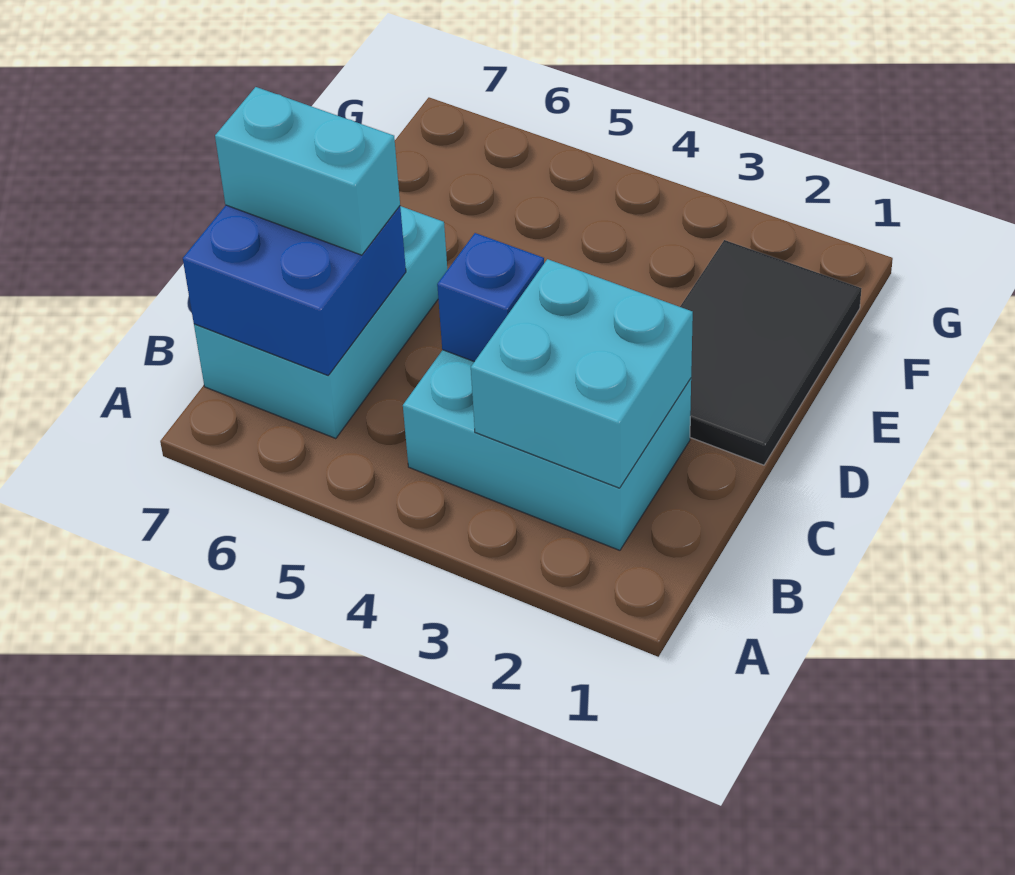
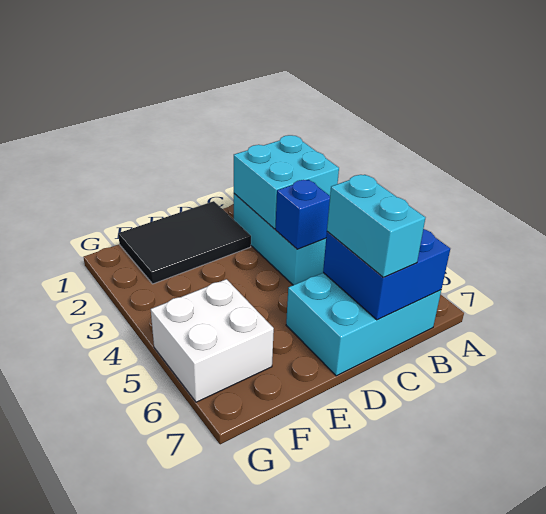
none -> white brick F5:G6 level 1

